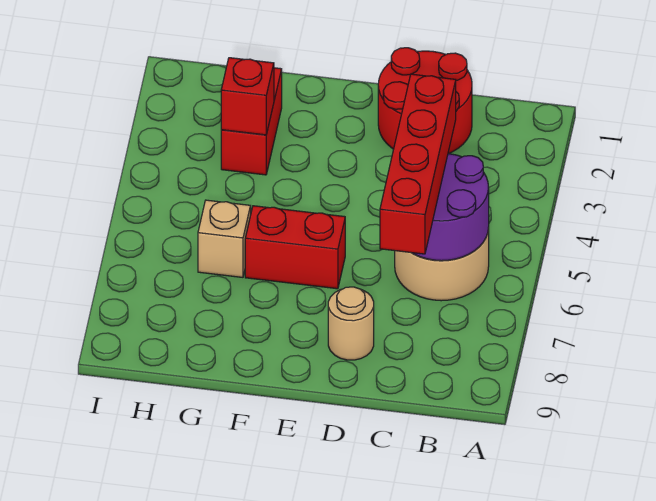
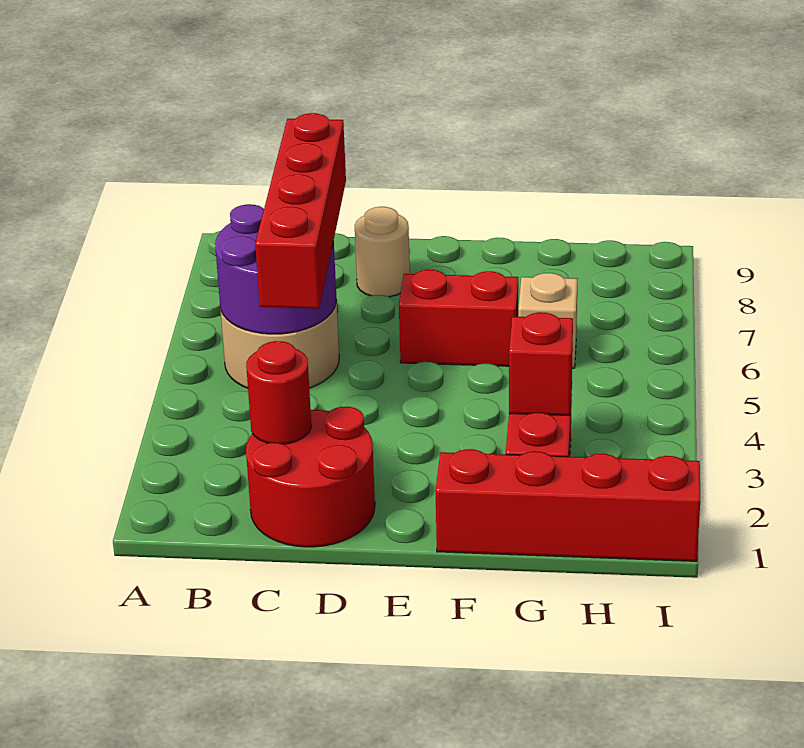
none -> red round brick C2 level 2
none -> red brick F1:I1 level 1

